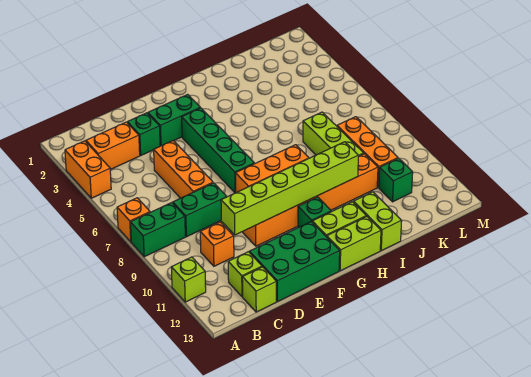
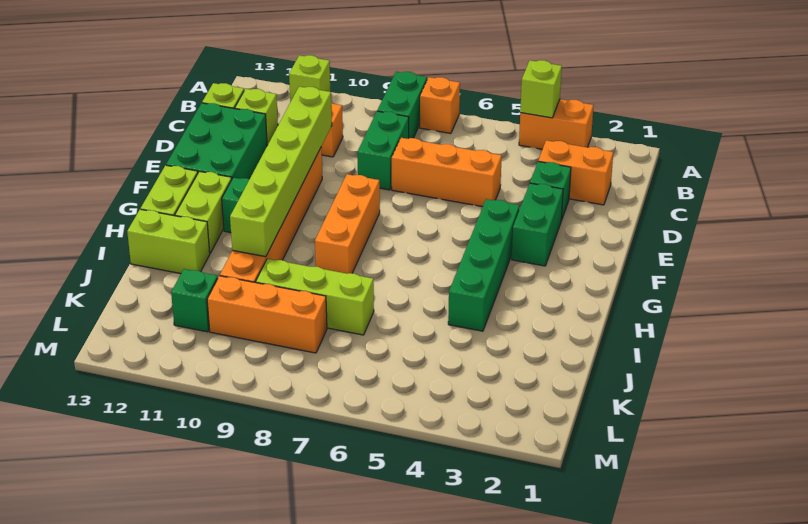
none -> lime brick A4 level 2
orange brick B3:C3 level 1 -> orange brick C2:C3 level 1
green brick F4:F7 level 1 -> green brick F4:I4 level 1

